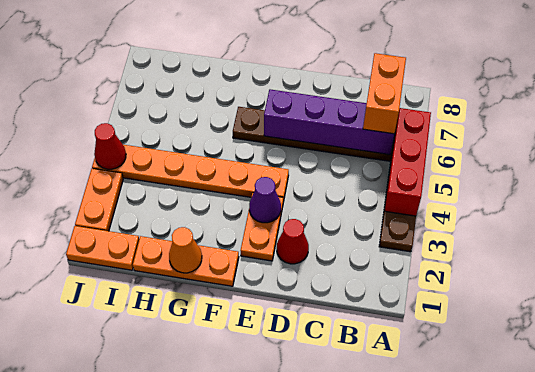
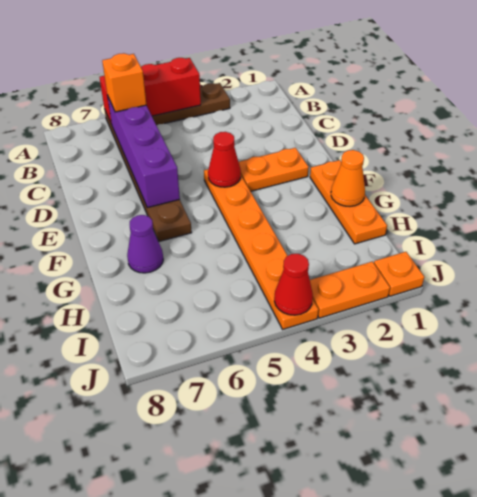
orange brick B6:B7 level 3 -> orange brick B6 level 3
red cone D2 level 1 -> red cone E4 level 2
purple cone E3 level 2 -> purple cone G7 level 1
orange plate I1:J1 level 1 -> orange plate J1 level 1

